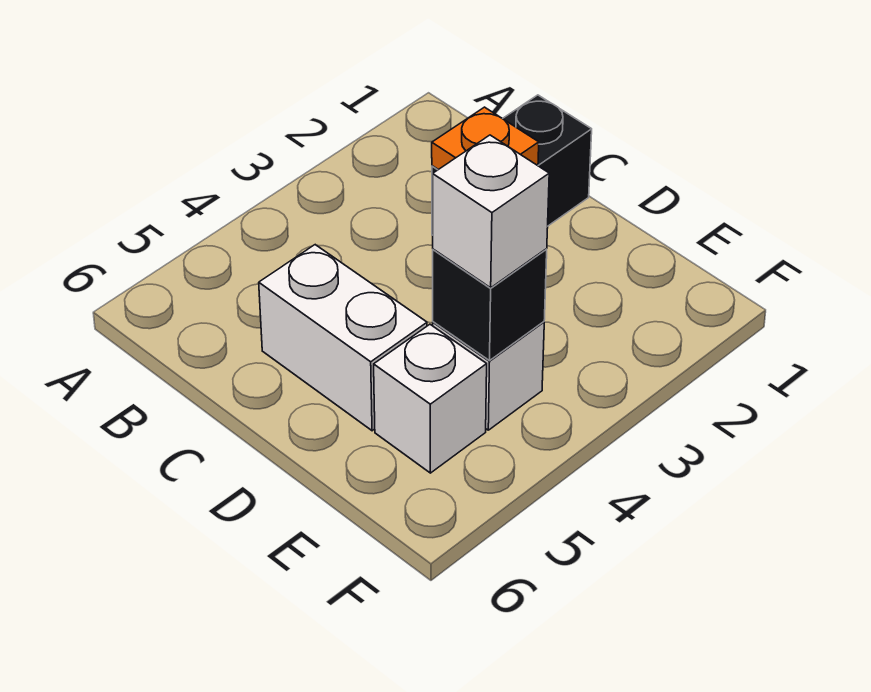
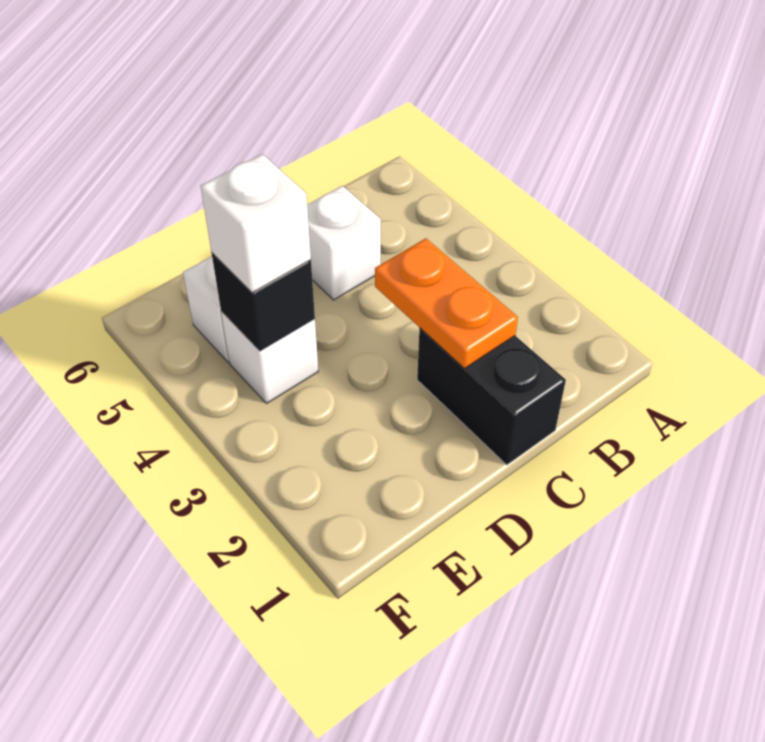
orange plate C2 level 2 -> orange plate C2:C3 level 2
white brick C5:D5 level 1 -> white brick C5 level 1

